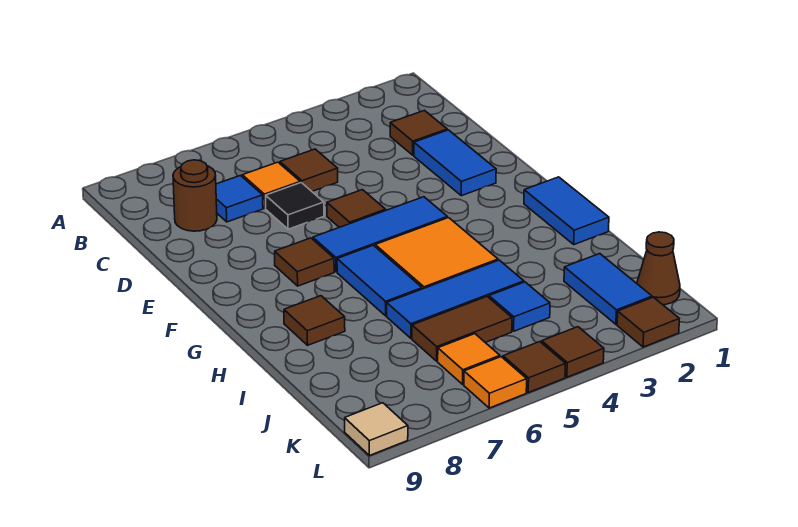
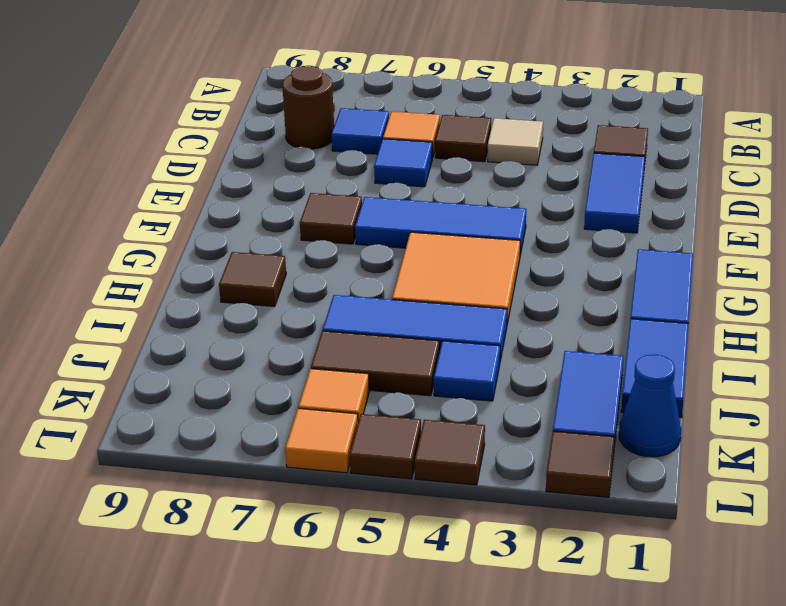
black tile D6 level 1 -> blue tile D6 level 1
brown tile E5 level 1 -> none
blue tile G6:H6 level 1 -> blue tile I1:J1 level 1
brown cone K1 level 1 -> blue cone K1 level 1
tan tile L9 level 1 -> tan tile C4 level 1

